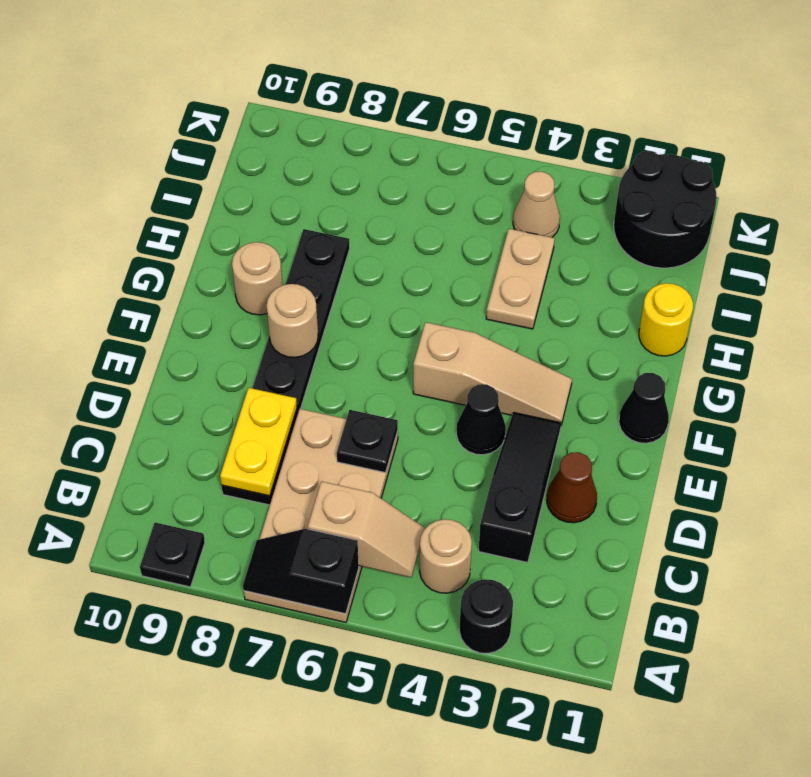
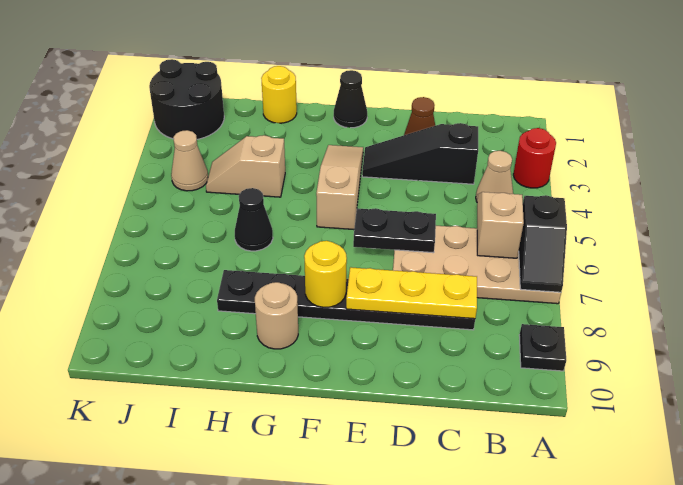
black round brick A3 level 1 -> red round brick A3 level 1
tan round brick B4 level 1 -> tan cone B4 level 1
yellow plate C8:D8 level 2 -> yellow plate C8:E8 level 2
black plate D6 level 2 -> black plate D6:E6 level 2
black cone E4 level 1 -> black cone H6 level 1
tan round brick F8 level 2 -> yellow round brick F8 level 2
tan plate H4:I4 level 1 -> tan slope H4:I4 level 1 top H

